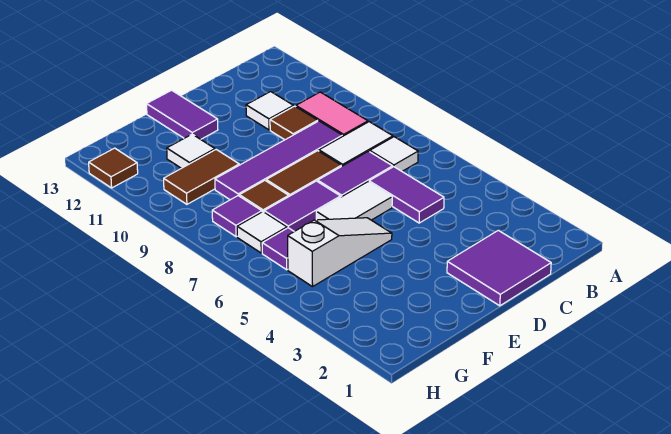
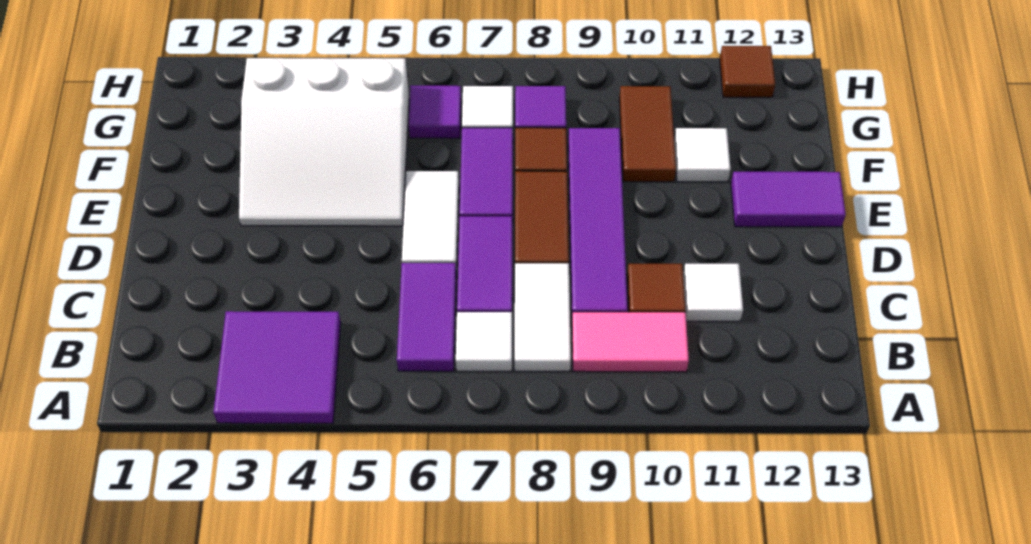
purple tile C1:D2 level 1 -> purple tile A3:B4 level 1
purple tile C5:C6 level 1 -> purple tile B6:C6 level 1
white slope E5:G5 level 1 top G -> white slope E3:G5 level 1 top G

